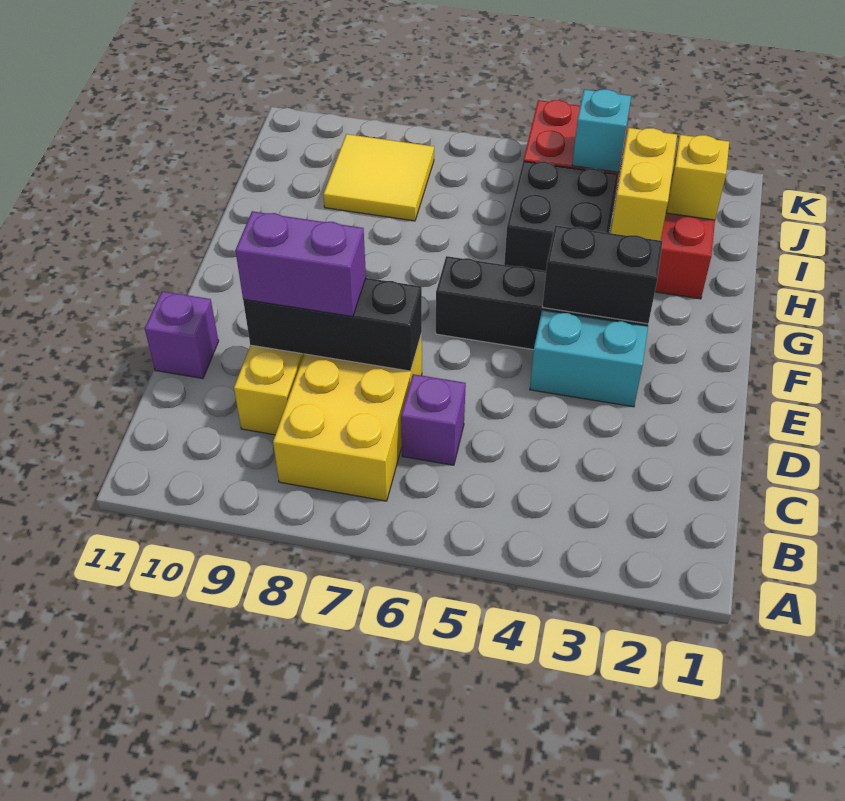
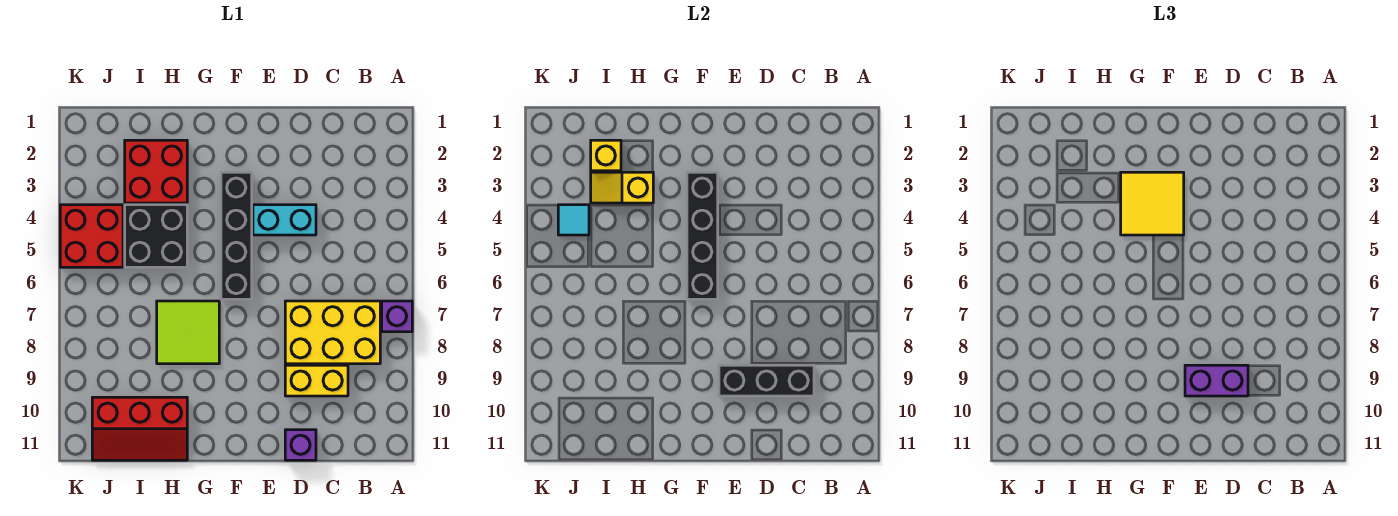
purple brick C6 level 1 -> purple brick A7 level 1
black brick D7:D9 level 2 -> black brick C9:E9 level 2
purple brick D8:D9 level 3 -> purple brick D9:E9 level 3
cyan brick E3:E4 level 1 -> cyan brick D4:E4 level 1
black brick F3:F4 level 2 -> black brick F3:F6 level 2
none -> lime tile G7:H8 level 1
yellow brick H3:I3 level 2 -> yellow slope H3:I3 level 2 top H
none -> red slope H10:J11 level 1 top 10
yellow tile I8:J9 level 1 -> yellow tile F3:G4 level 3
cyan brick J4 level 2 -> cyan tile J4 level 2

